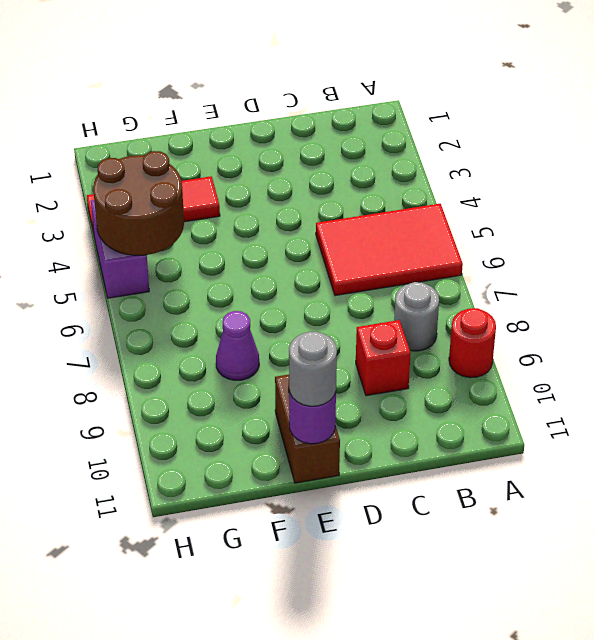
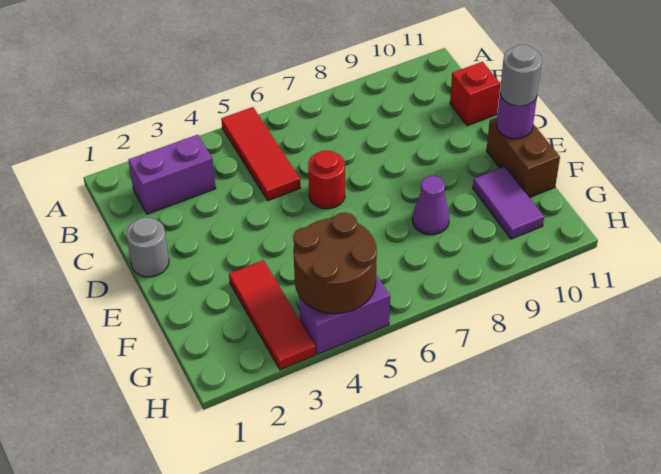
red tile A5:C6 level 1 -> red tile A5:C5 level 1
red round brick A9 level 1 -> red round brick D6 level 1
none -> purple brick B2:B3 level 1
grey round brick B8 level 1 -> grey round brick D1 level 1
red brick C9 level 1 -> red brick C11 level 1
brown brick E10:E11 level 1 -> brown brick E11:F11 level 1
none -> purple tile F10:G10 level 1

